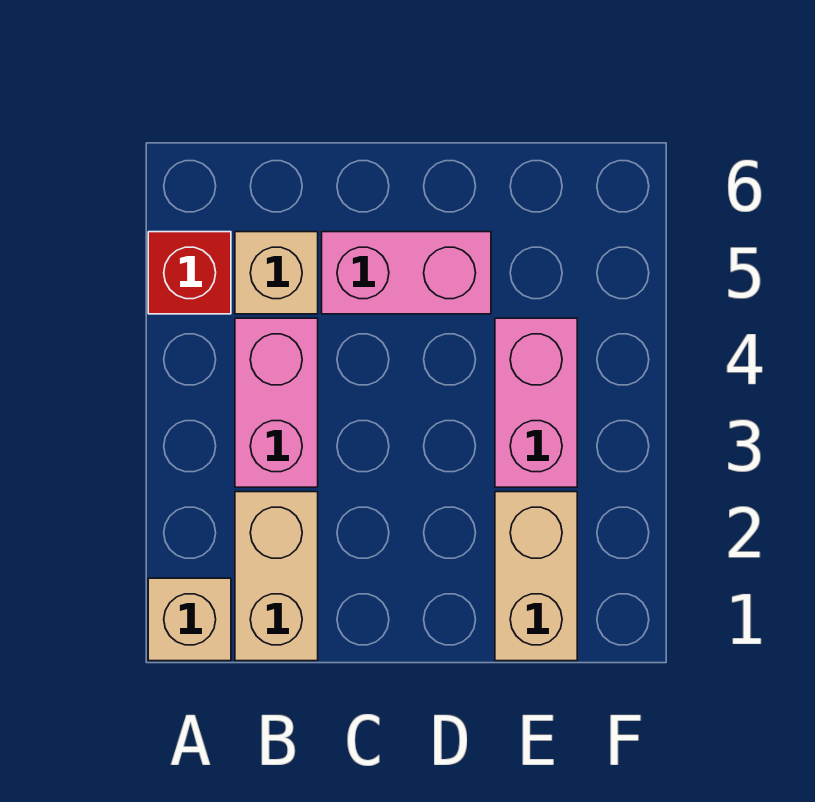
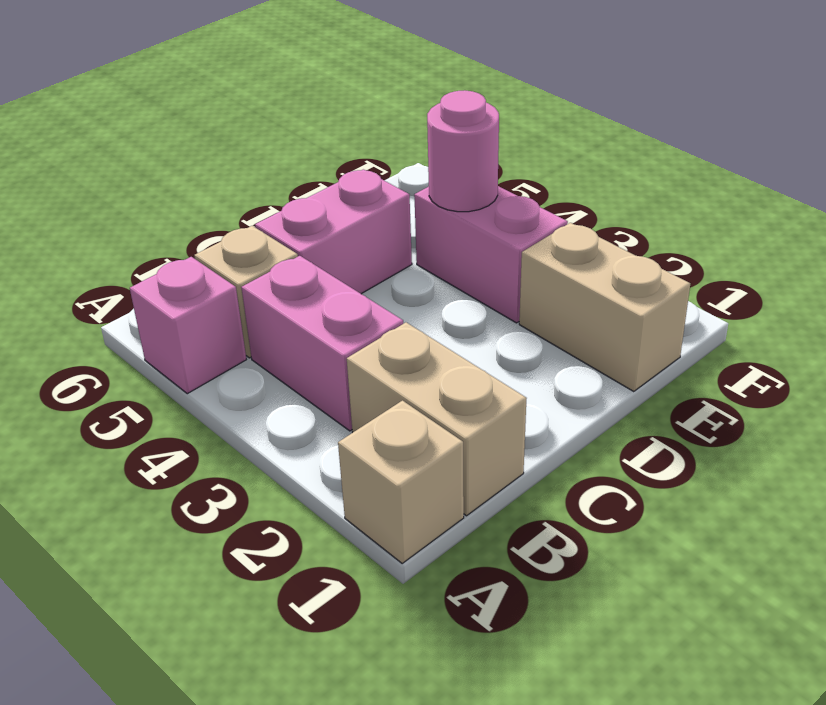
red brick A5 level 1 -> pink brick A5 level 1
none -> pink round brick E4 level 2

